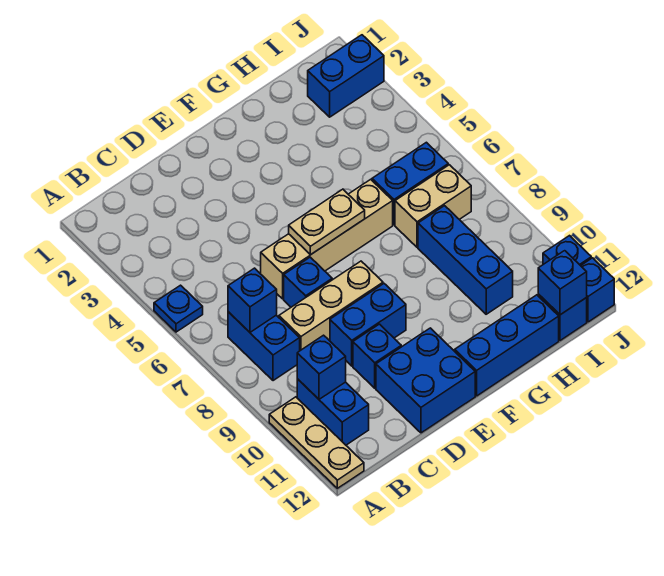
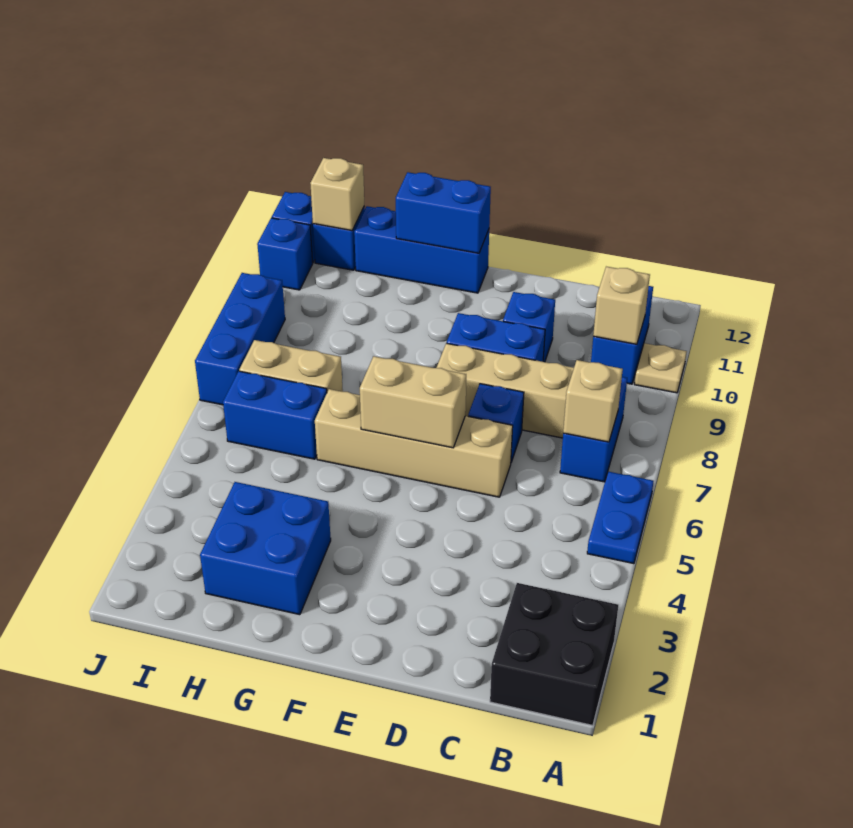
none -> black brick A1:B2 level 1
blue plate A5 level 1 -> blue plate A5:A6 level 1
tan plate A10:A12 level 1 -> tan plate A10 level 1
blue brick B7 level 2 -> tan brick B7 level 2
blue brick B10 level 2 -> tan brick B10 level 2
blue brick D11:E12 level 1 -> blue brick G2:H3 level 1
tan plate E6:F6 level 2 -> tan brick E6:F6 level 2
blue brick H8:H10 level 1 -> blue brick J7:J9 level 1
blue brick I2:J2 level 1 -> blue brick F12:G12 level 2
blue brick I12 level 2 -> tan brick I12 level 2

